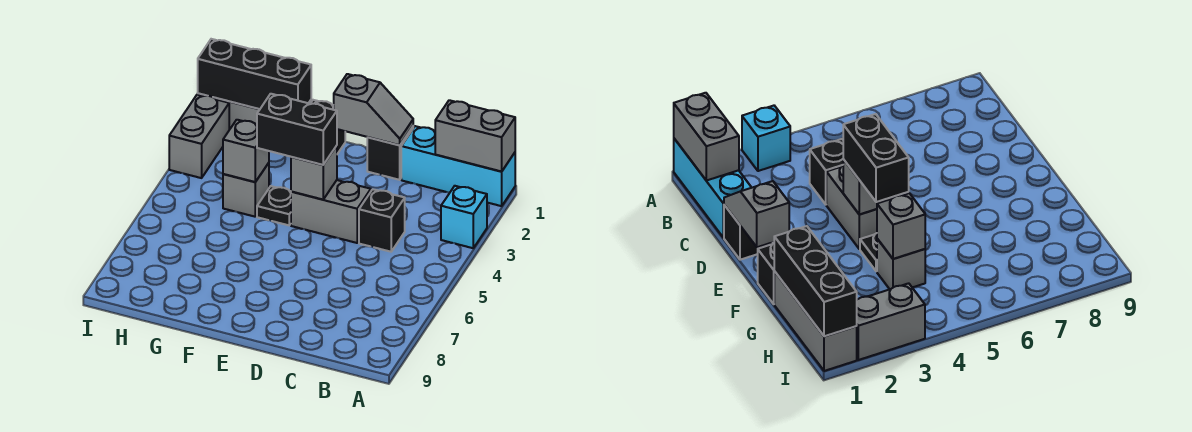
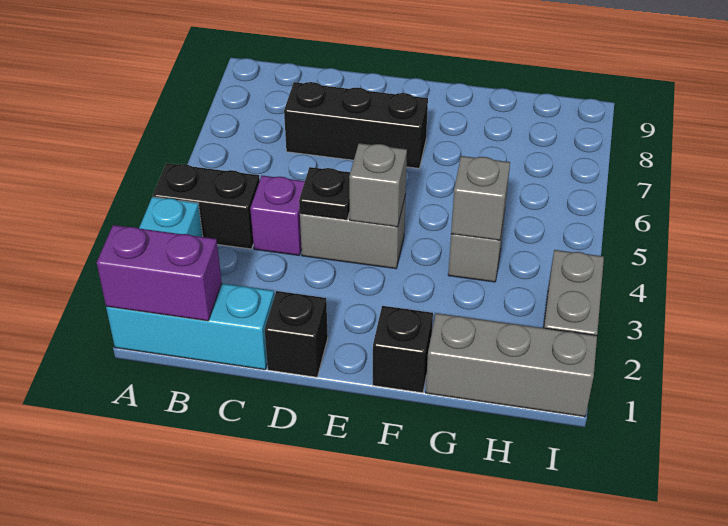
grey brick A1:B1 level 2 -> purple brick A1:B1 level 2
black brick C4 level 1 -> purple brick C4 level 1
grey slope D1:E1 level 2 top E -> none
black brick E4:F4 level 3 -> black brick A4:B4 level 1
black plate F4 level 1 -> black plate D4 level 2
black brick G1:I1 level 2 -> black brick C7:E7 level 1

